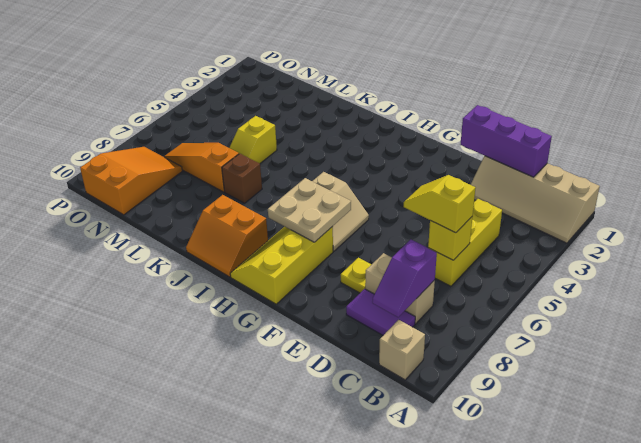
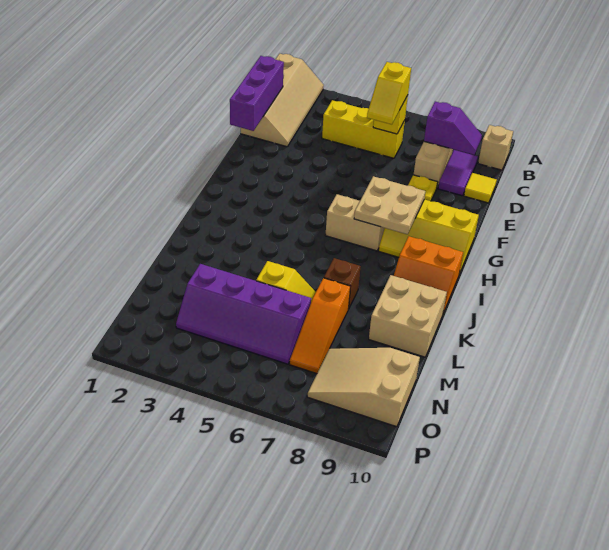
none -> yellow tile D10 level 1
orange slope I9:J10 level 1 top 9 -> orange slope I9:J10 level 1 top I
none -> tan brick K9:L10 level 1
none -> purple slope M3:N6 level 1 top M
orange slope N8:O10 level 1 top 10 -> tan slope N8:O10 level 1 top 10

